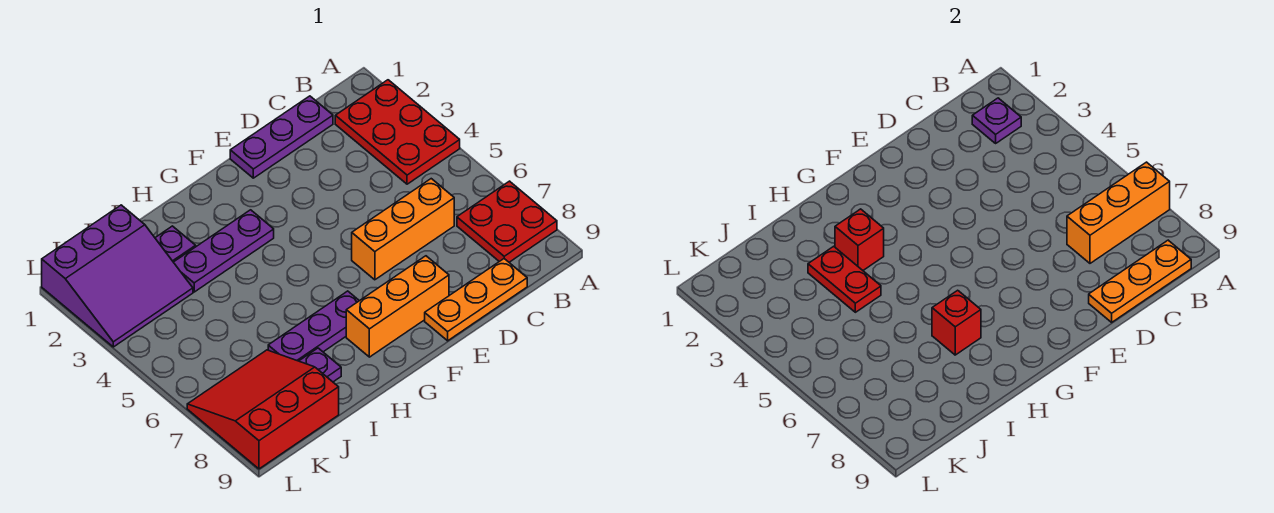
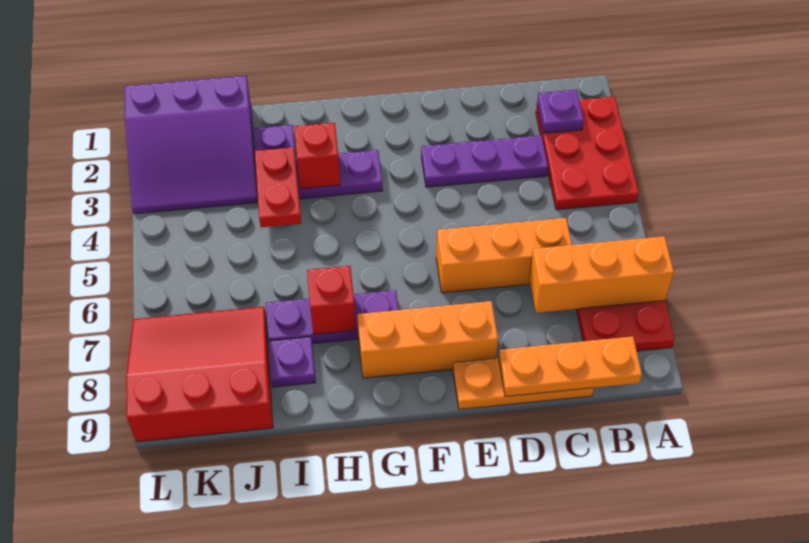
purple plate C1:E1 level 1 -> purple plate C3:E3 level 1

